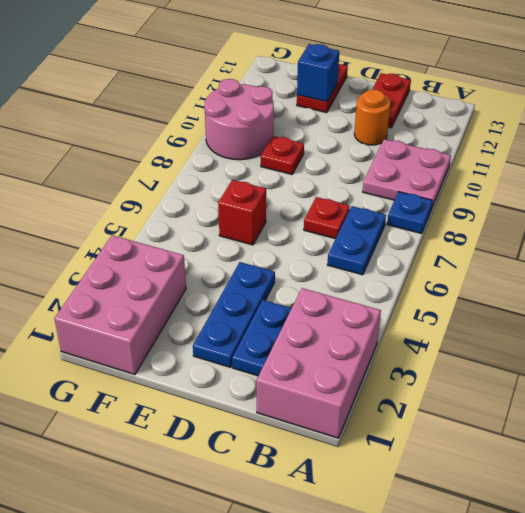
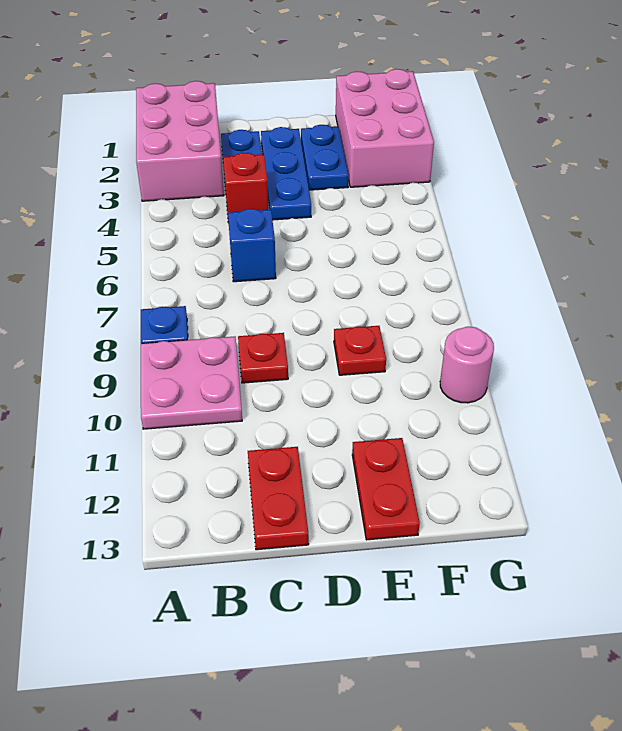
blue plate B6:B7 level 1 -> blue plate E2:E3 level 1
red plate C7 level 1 -> red plate C9 level 1
orange round brick C11 level 1 -> none
red brick E6 level 1 -> red brick C4 level 1
blue brick E12 level 2 -> blue brick C6 level 1
pink round brick F9:G10 level 1 -> pink round brick G10 level 1

